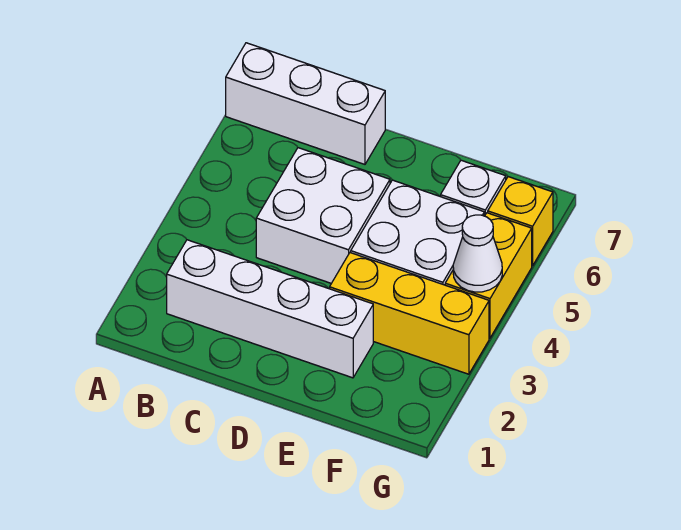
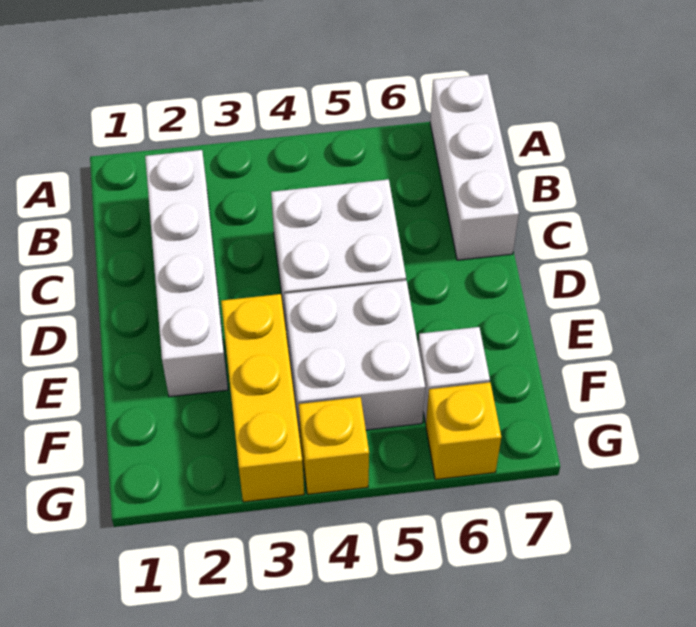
yellow brick G4:G5 level 1 -> yellow brick G4 level 1
white cone G4 level 2 -> none

